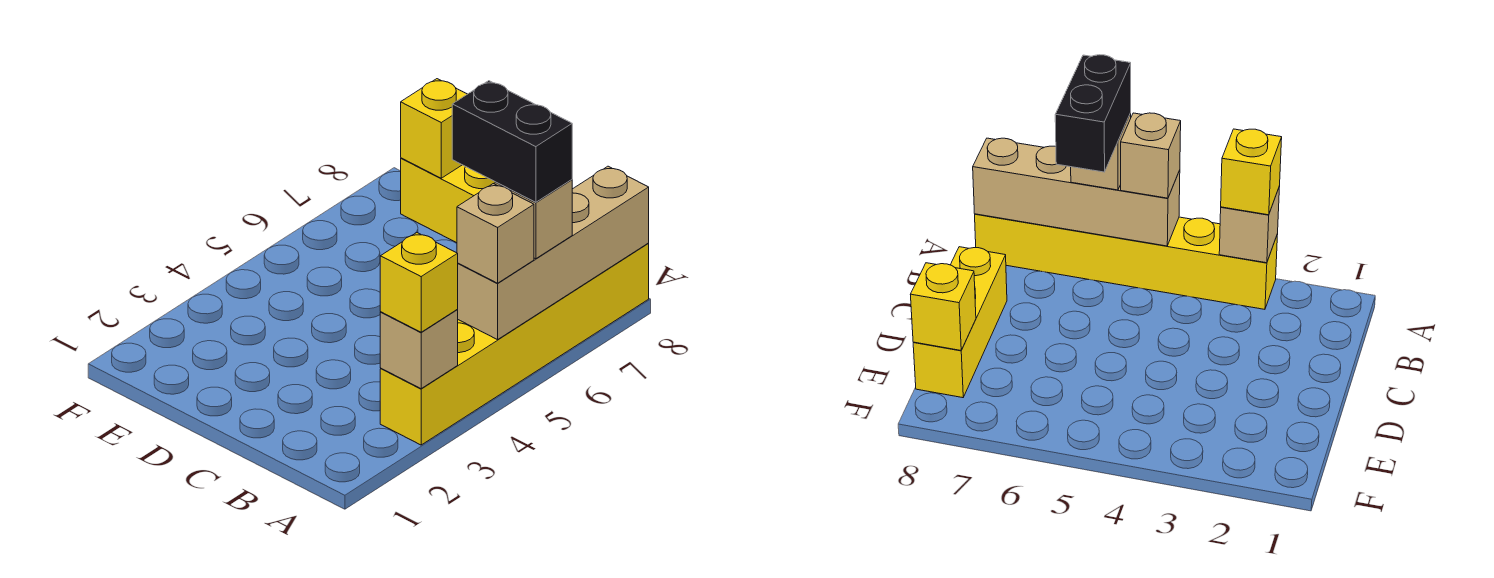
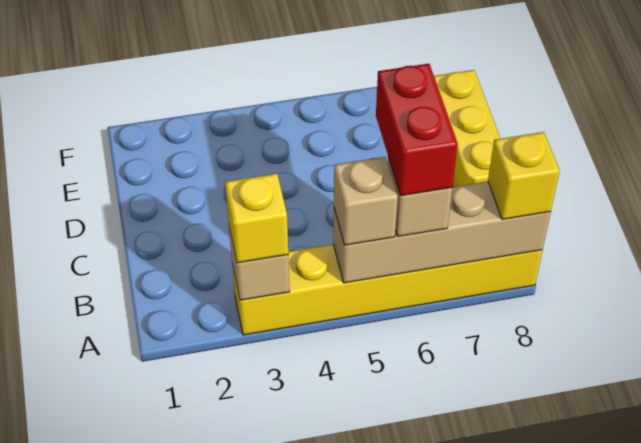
black brick A6:B6 level 4 -> red brick A6:B6 level 4
yellow brick E8 level 2 -> yellow brick A8 level 3

